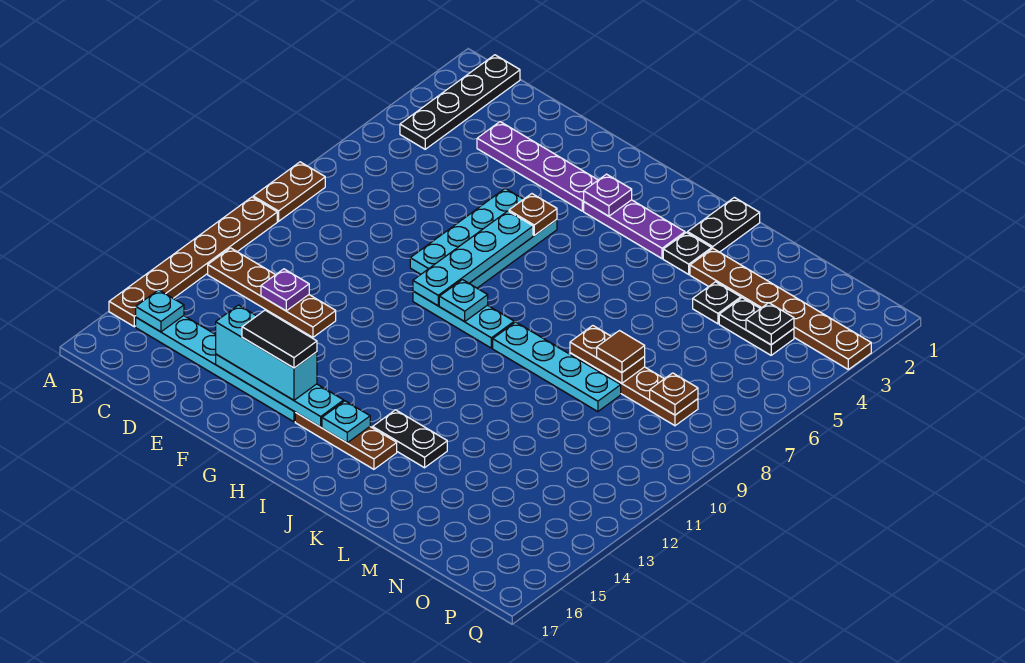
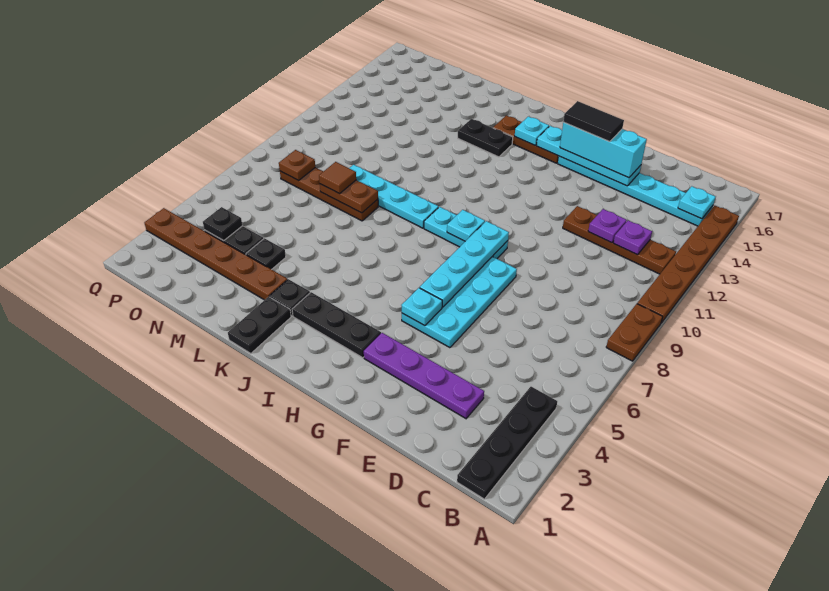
brown plate G5 level 2 -> cyan plate G5 level 2
purple plate H3:J3 level 1 -> black plate H3:J3 level 1
purple plate H3 level 2 -> purple plate C12 level 2

